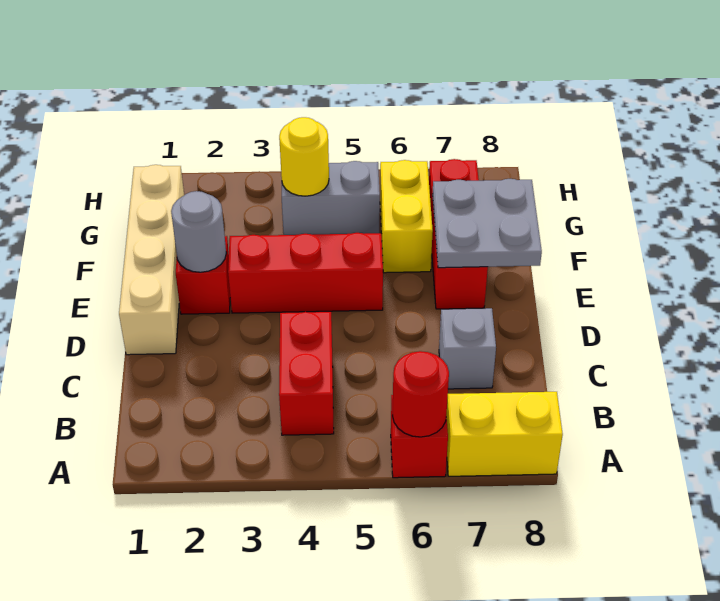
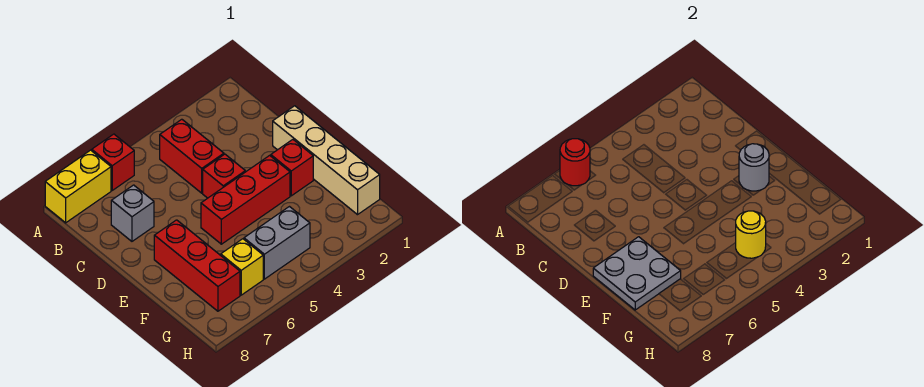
none -> red brick D4 level 1
yellow brick F6:G6 level 1 -> yellow brick G6 level 1

